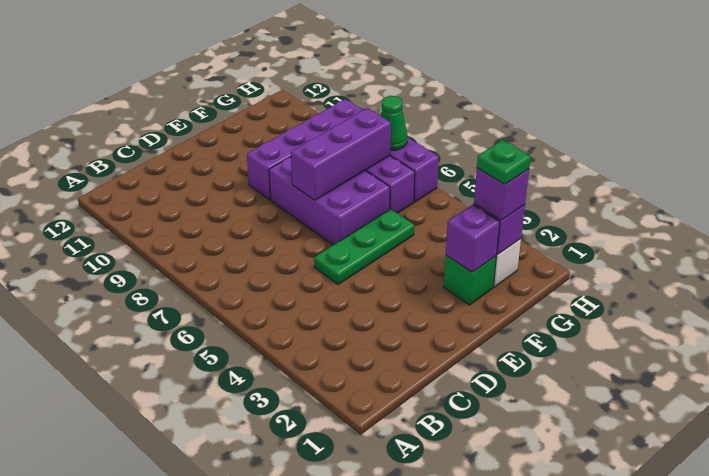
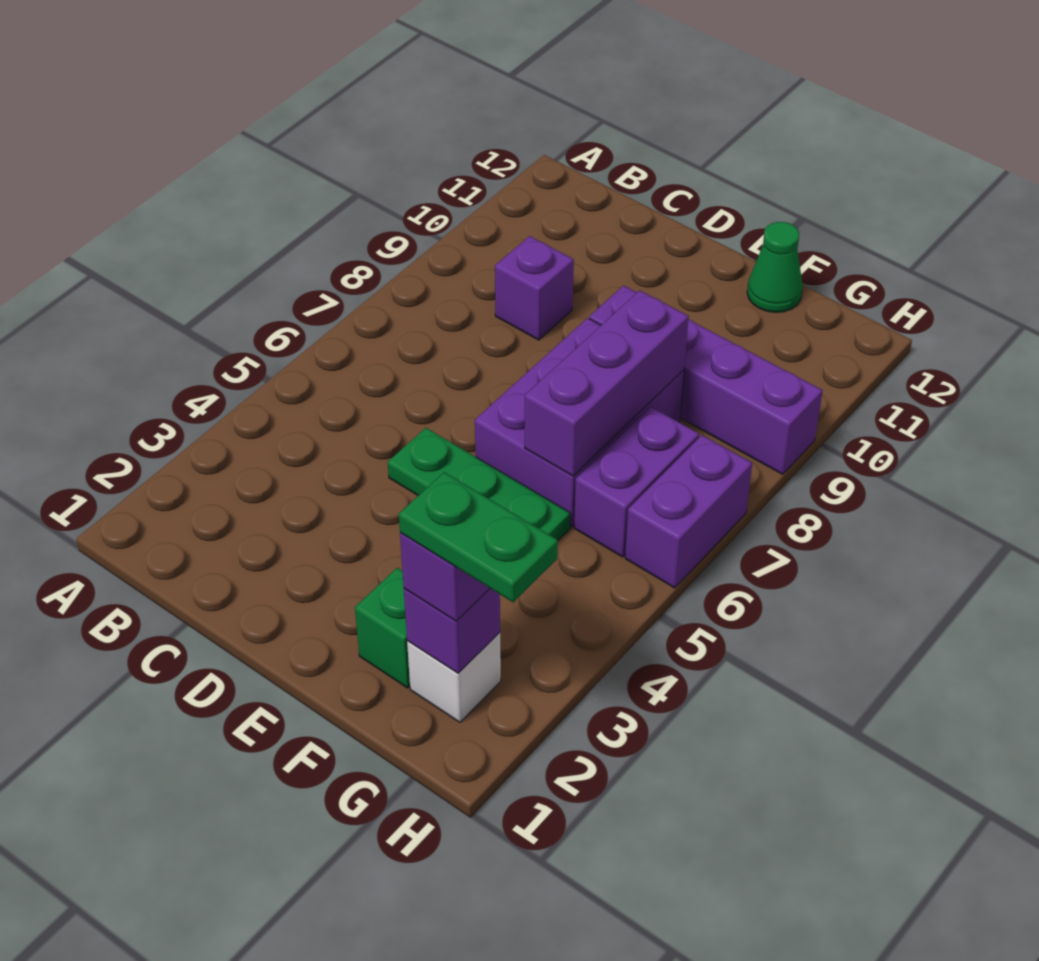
purple brick E7:G7 level 2 -> purple brick F6:F8 level 2
purple brick F2 level 2 -> purple brick C9 level 1
green plate G2 level 4 -> green plate G2:H2 level 4
green cone H7 level 2 -> green cone F12 level 1

